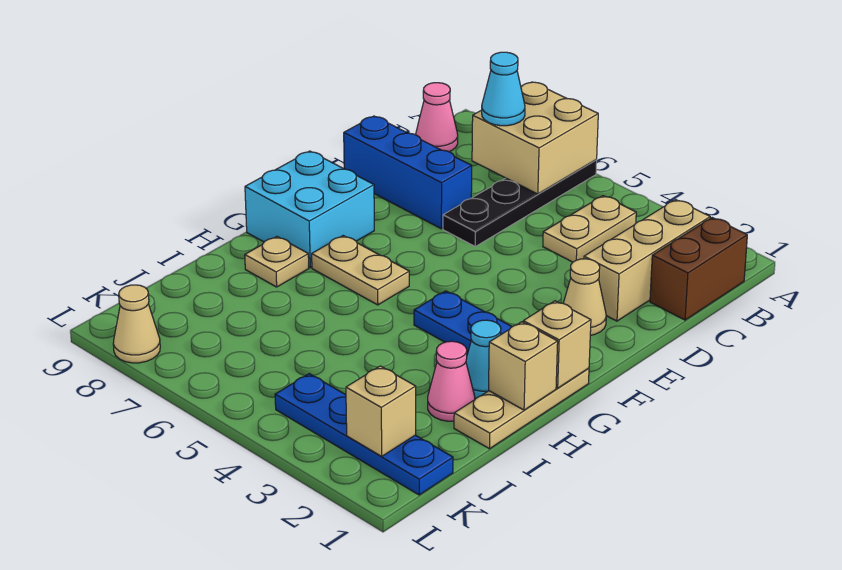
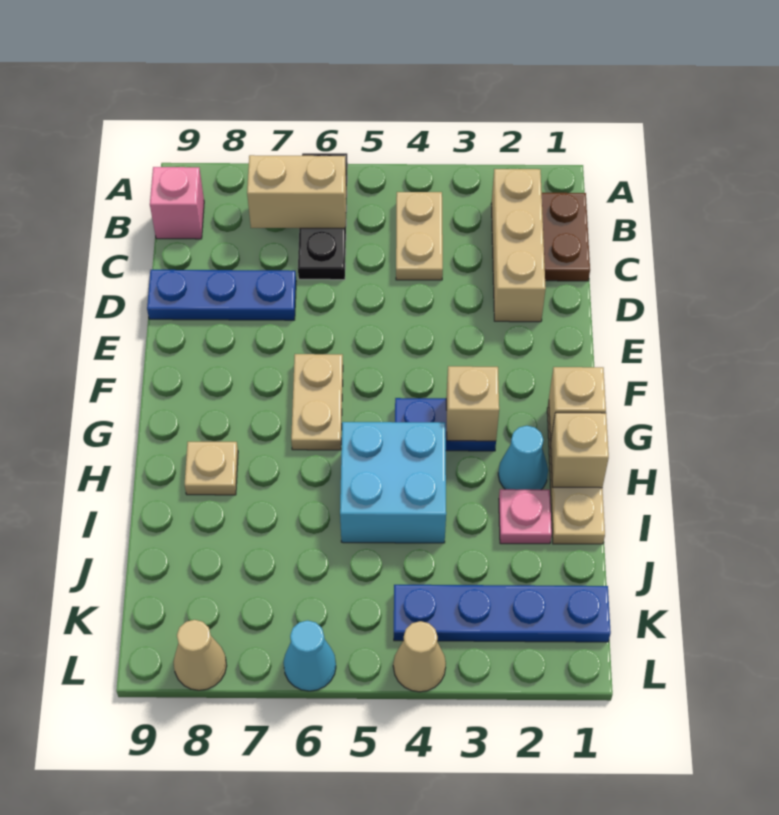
black plate A6:D6 level 1 -> black plate A6:C6 level 1
tan brick A6:B7 level 2 -> tan brick B6:B7 level 2
brown brick B1:C1 level 1 -> brown plate B1:C1 level 1
cyan cone B7 level 3 -> cyan cone L6 level 1
pink cone B9 level 1 -> pink brick B9 level 1
blue brick D7:D9 level 1 -> blue plate D7:D9 level 1
tan cone E2 level 1 -> tan cone L4 level 1
cyan brick F8:G9 level 1 -> cyan brick H4:I5 level 1
tan plate G6:G7 level 1 -> tan plate F6:G6 level 1
pink cone I2 level 1 -> pink plate I2 level 1
tan brick K2 level 2 -> tan brick G3 level 2

